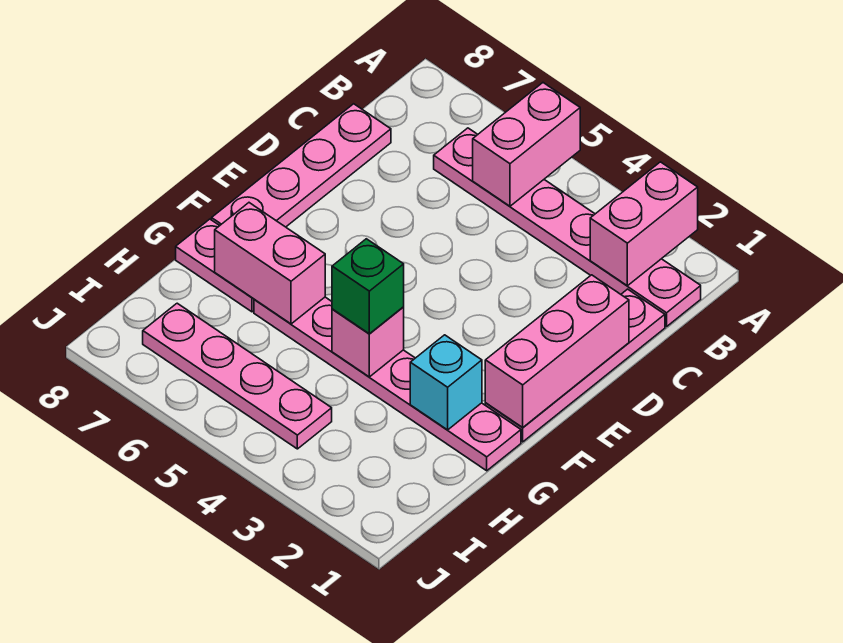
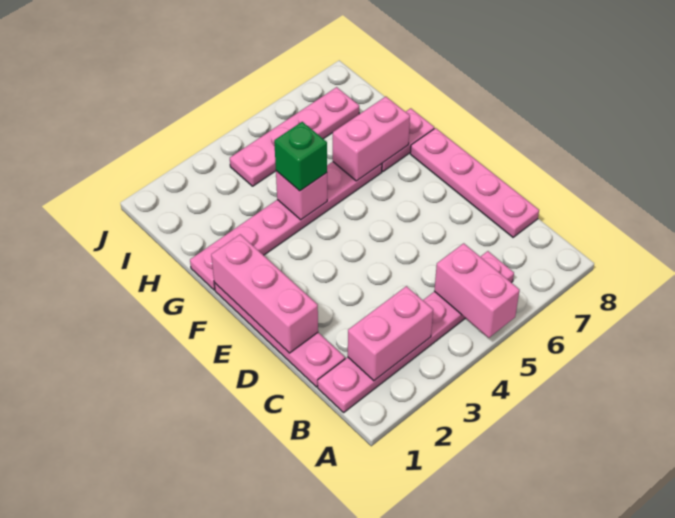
pink brick A2:B2 level 2 -> pink brick B2:B3 level 2
cyan brick G2 level 2 -> none

